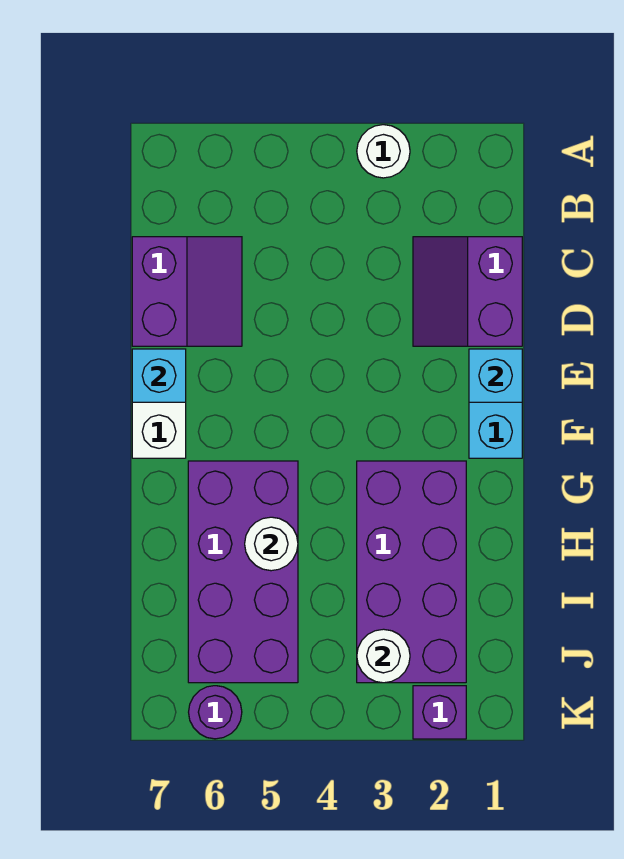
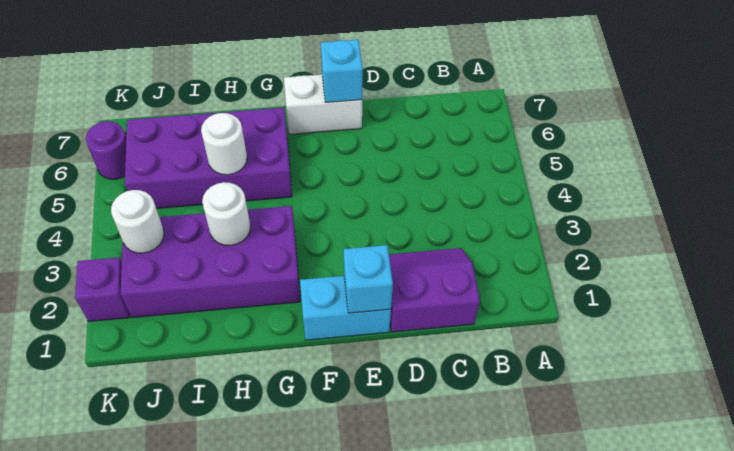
white round brick A3 level 1 -> white round brick H3 level 2
purple slope C6:D7 level 1 top 7 -> none

